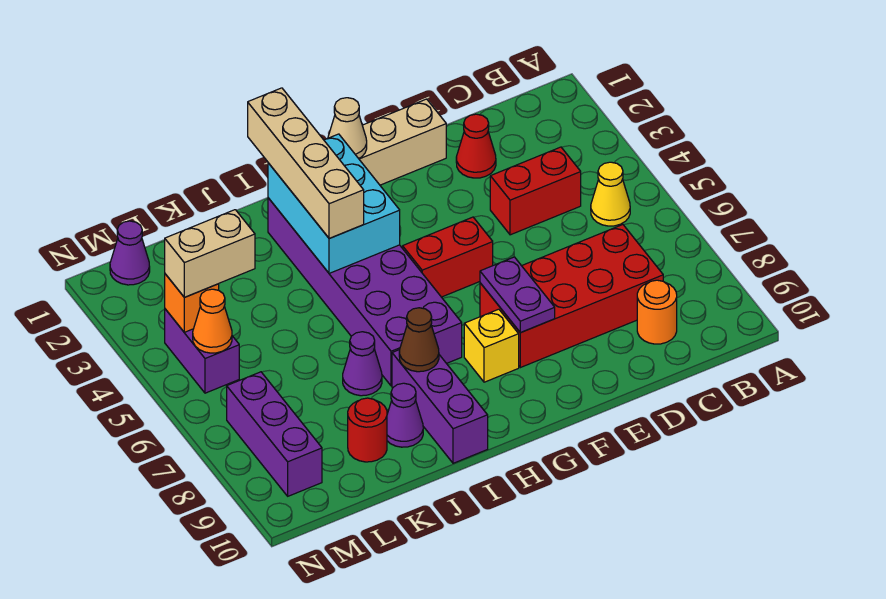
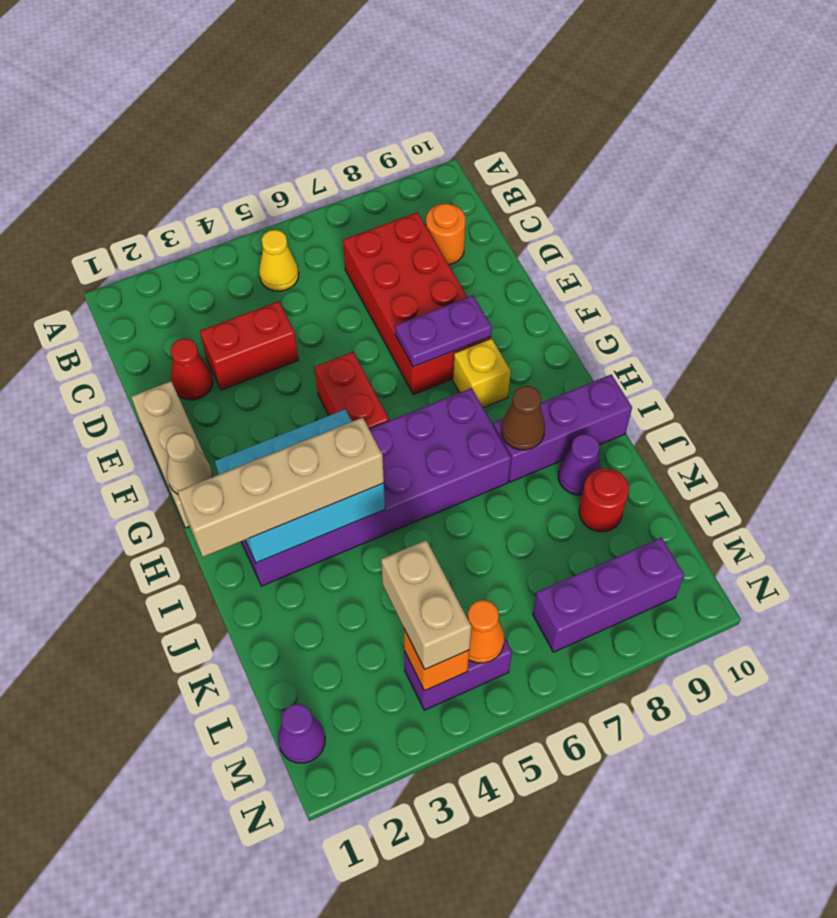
red brick C4:D4 level 1 -> red brick D3:D4 level 1
purple cone J7 level 1 -> none

